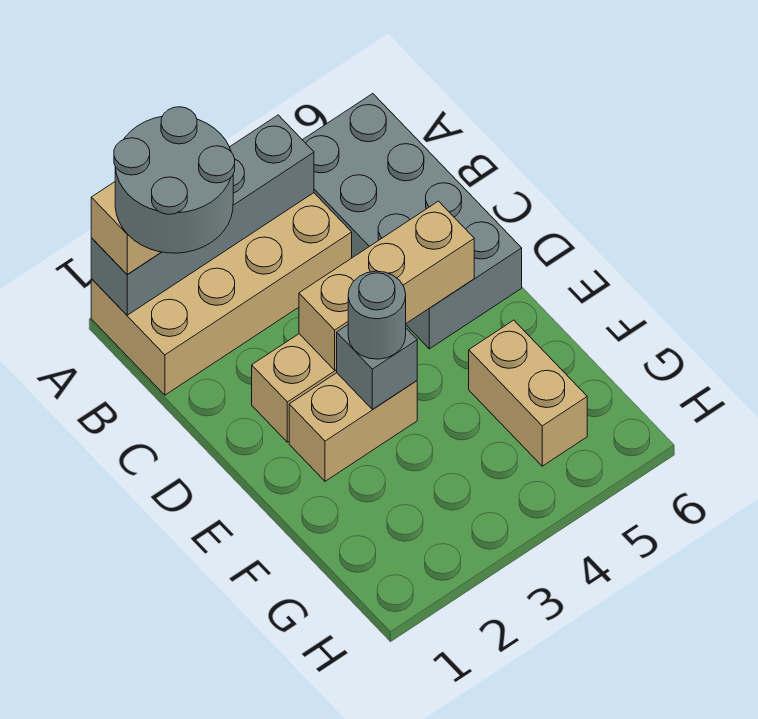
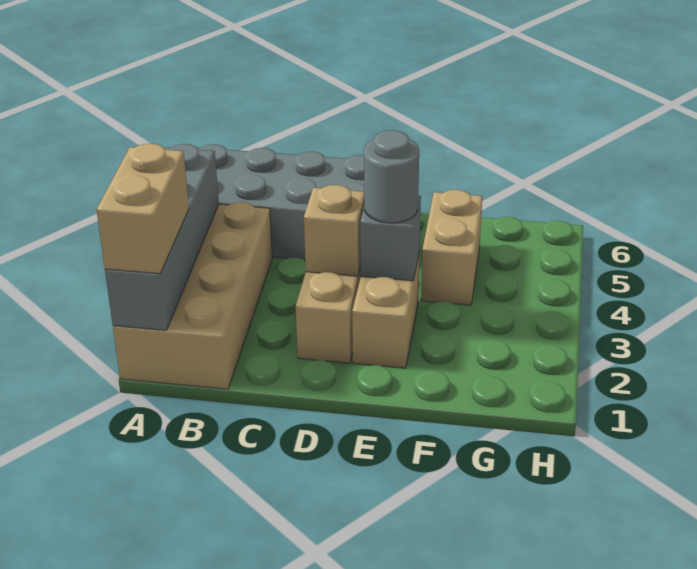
grey round brick A1:B2 level 4 -> none
tan brick D3:D5 level 2 -> tan brick D3 level 2
tan brick F5:G5 level 1 -> tan brick F4:F5 level 1

